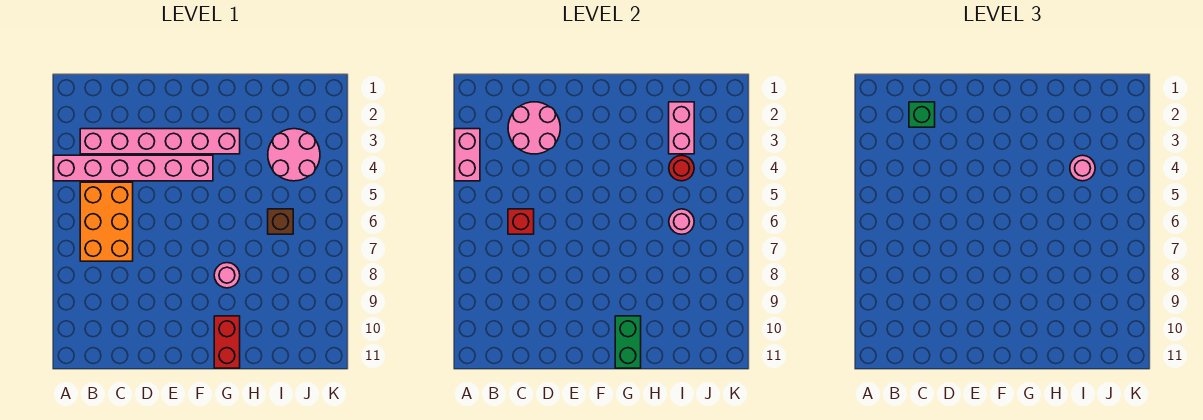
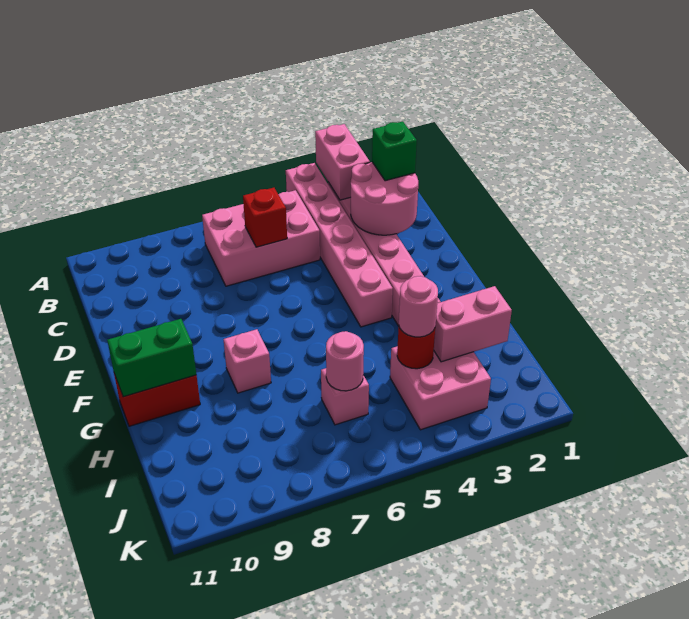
pink brick A3:A4 level 2 -> pink brick A3:B3 level 2
orange brick B5:C7 level 1 -> pink brick B5:C7 level 1
pink round brick G8 level 1 -> pink brick G8 level 1
pink round brick I3:J4 level 1 -> pink brick I3:J4 level 1
brown brick I6 level 1 -> pink brick I6 level 1

